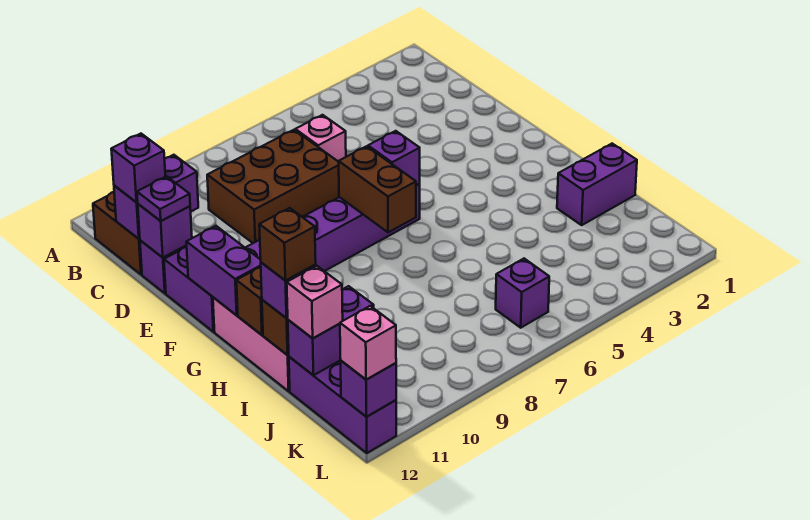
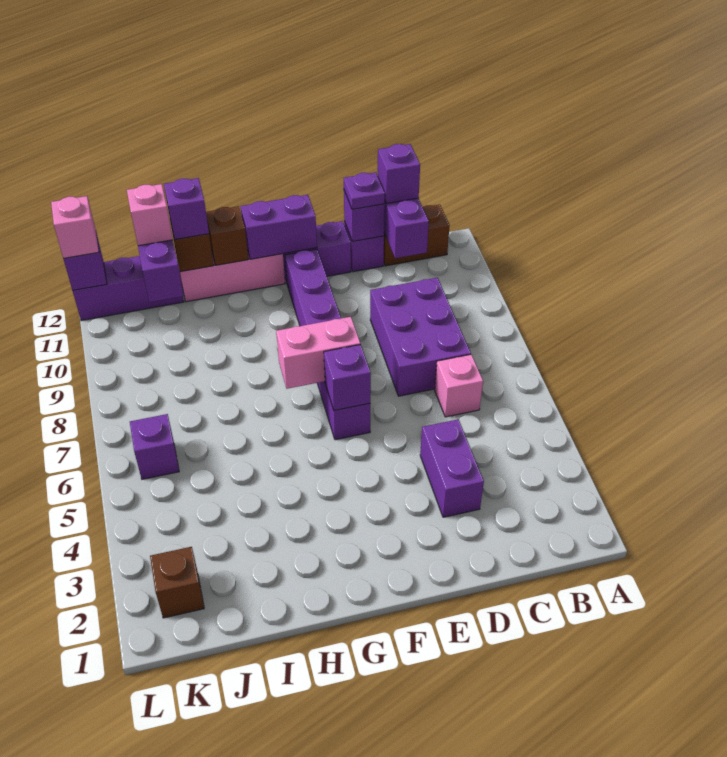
brown brick C7:D9 level 1 -> purple brick C7:D9 level 1
brown brick F7:G7 level 2 -> pink brick F7:G7 level 2
purple brick I1:I2 level 1 -> purple brick D3:D4 level 1
brown brick I12 level 4 -> brown brick K2 level 1

